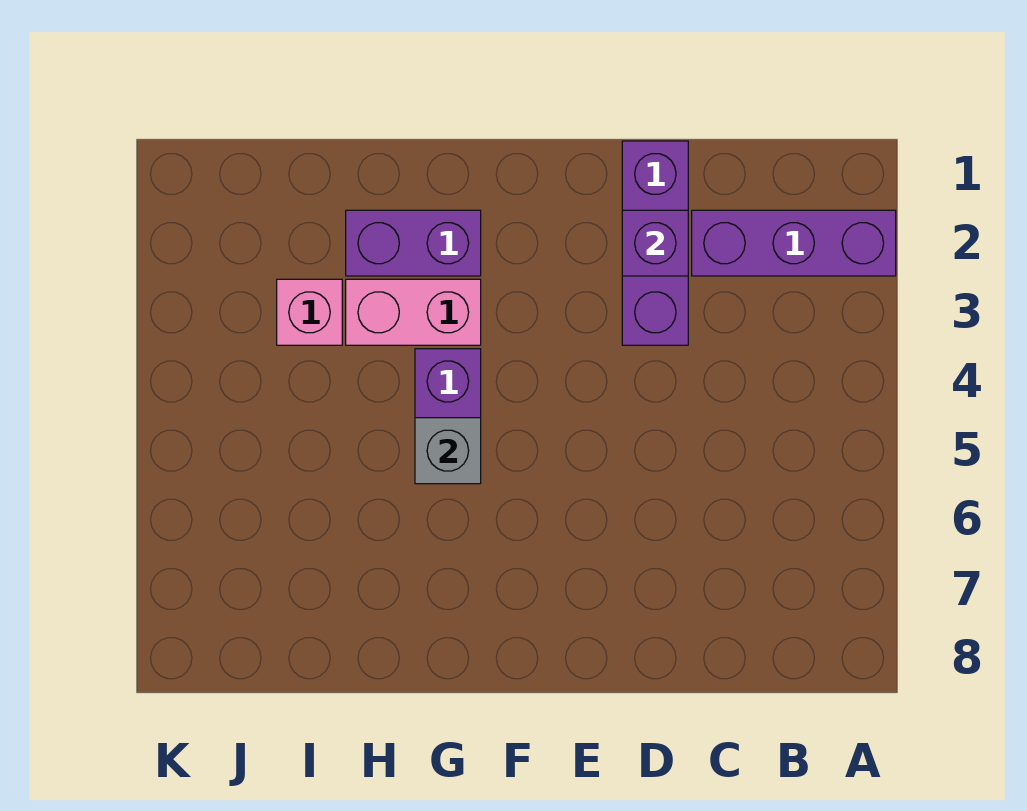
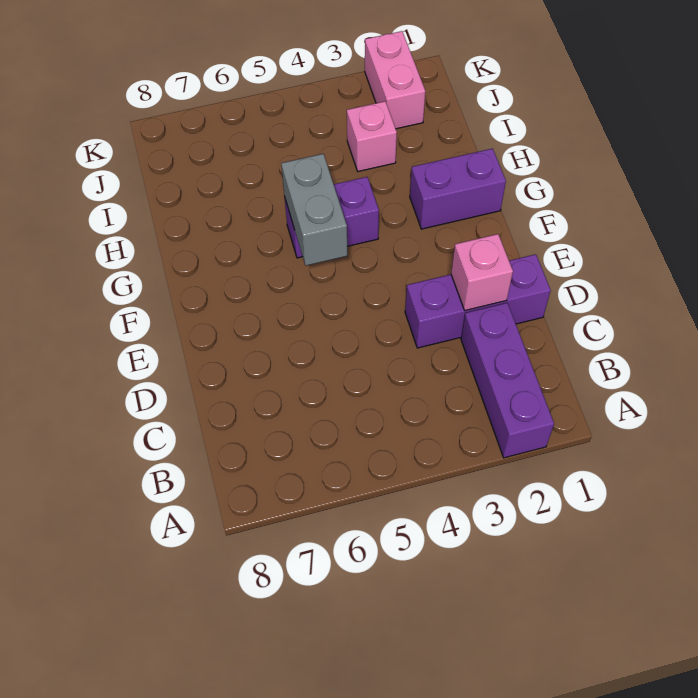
purple brick D2 level 2 -> pink brick D2 level 2
purple brick G2:H2 level 1 -> purple brick G1:G2 level 1
pink brick G3:H3 level 1 -> pink brick J2:K2 level 1
grey brick G5 level 2 -> grey brick F5:G5 level 2

